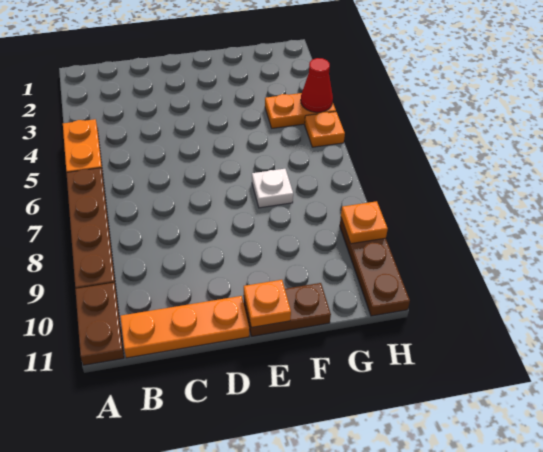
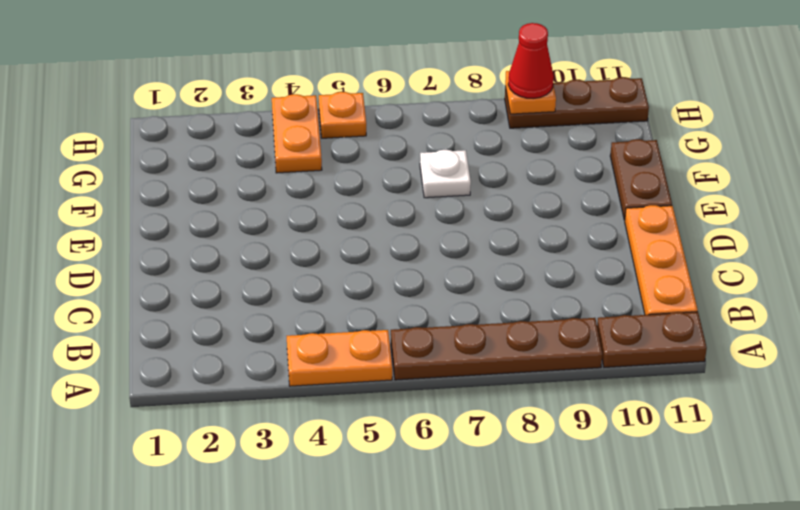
orange plate E11 level 2 -> none
red cone H4 level 2 -> red cone H9 level 3

